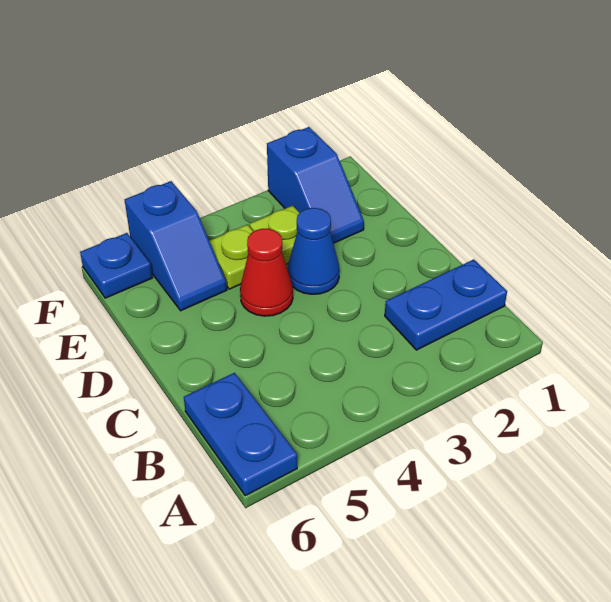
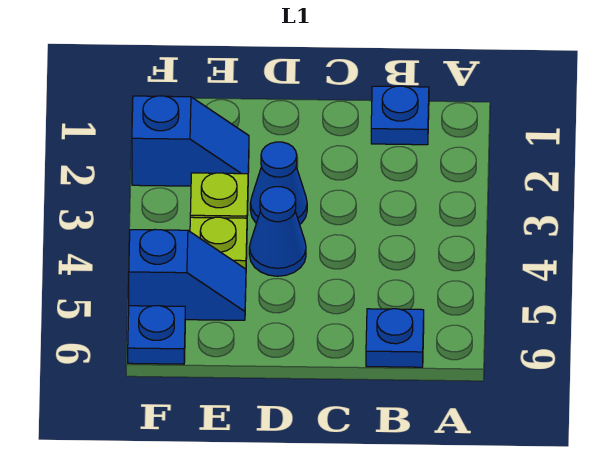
blue plate A6:B6 level 1 -> blue plate B6 level 1
blue plate B1:B2 level 1 -> blue plate B1 level 1
red cone D4 level 1 -> blue cone D4 level 1

